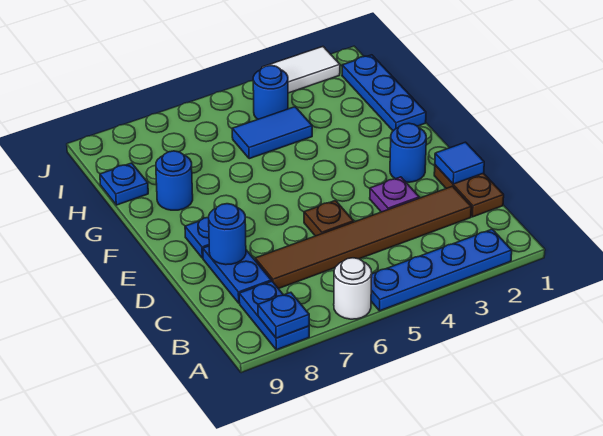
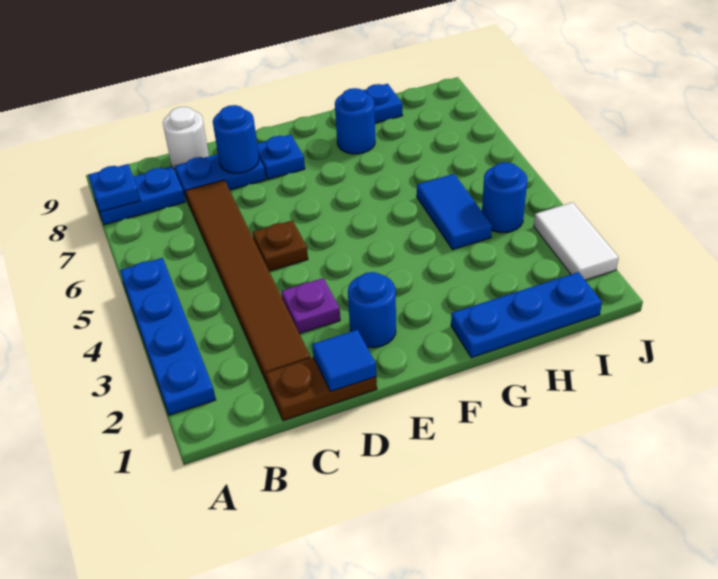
white round brick A6 level 1 -> white round brick C9 level 1

